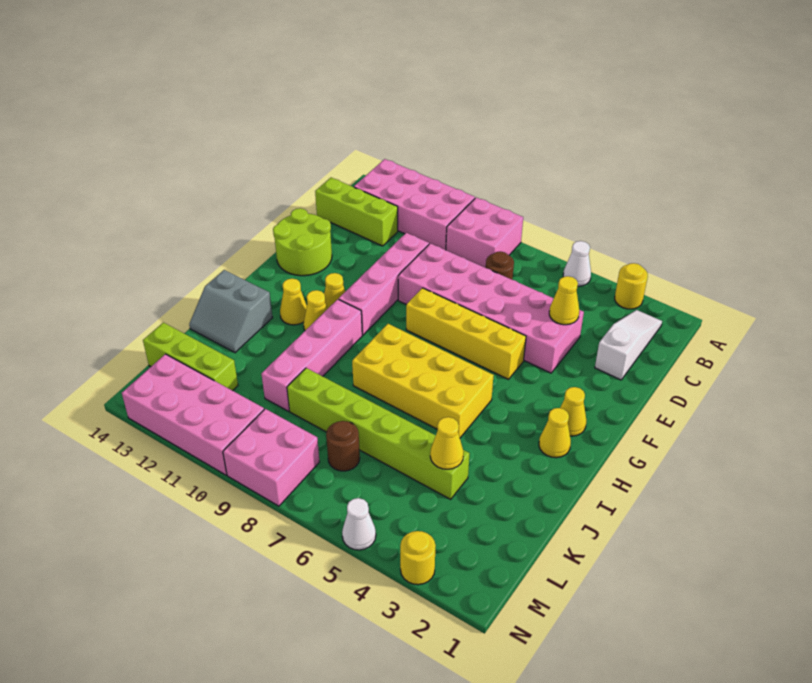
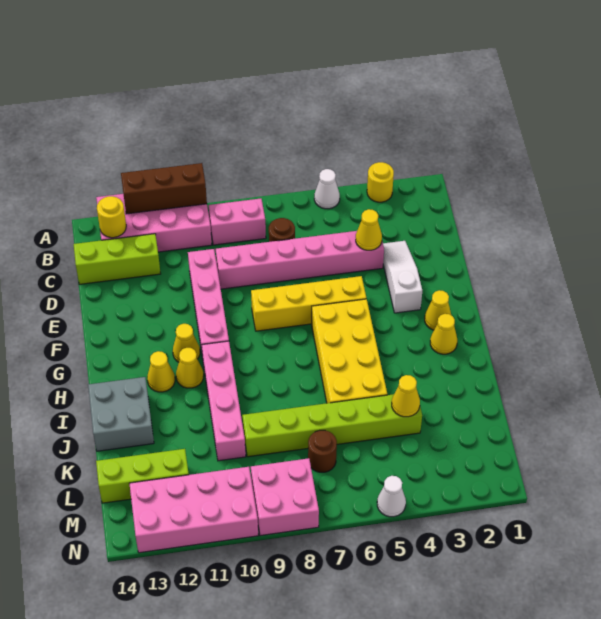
pink brick A8:B9 level 1 -> pink brick B8:B9 level 1
none -> brown brick A10:A12 level 2
white slope B2:D2 level 1 top D -> white slope D3:F3 level 1 top F
pink brick D4:E9 level 1 -> pink brick D4:D9 level 1
lime round brick E13:F14 level 1 -> none
yellow brick H5:I8 level 1 -> yellow brick G5:J6 level 1
grey slope I13:J14 level 1 top I -> grey brick I13:J14 level 1
yellow round brick N3 level 1 -> yellow round brick B13 level 2

